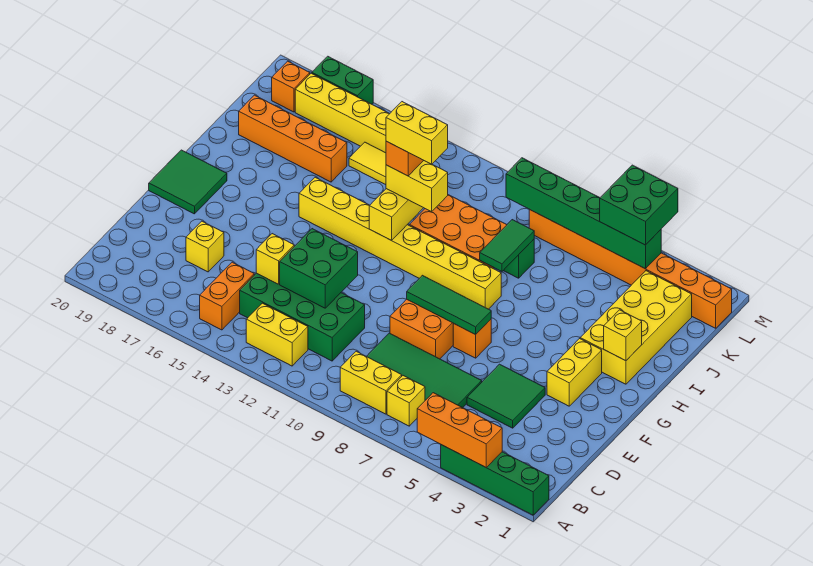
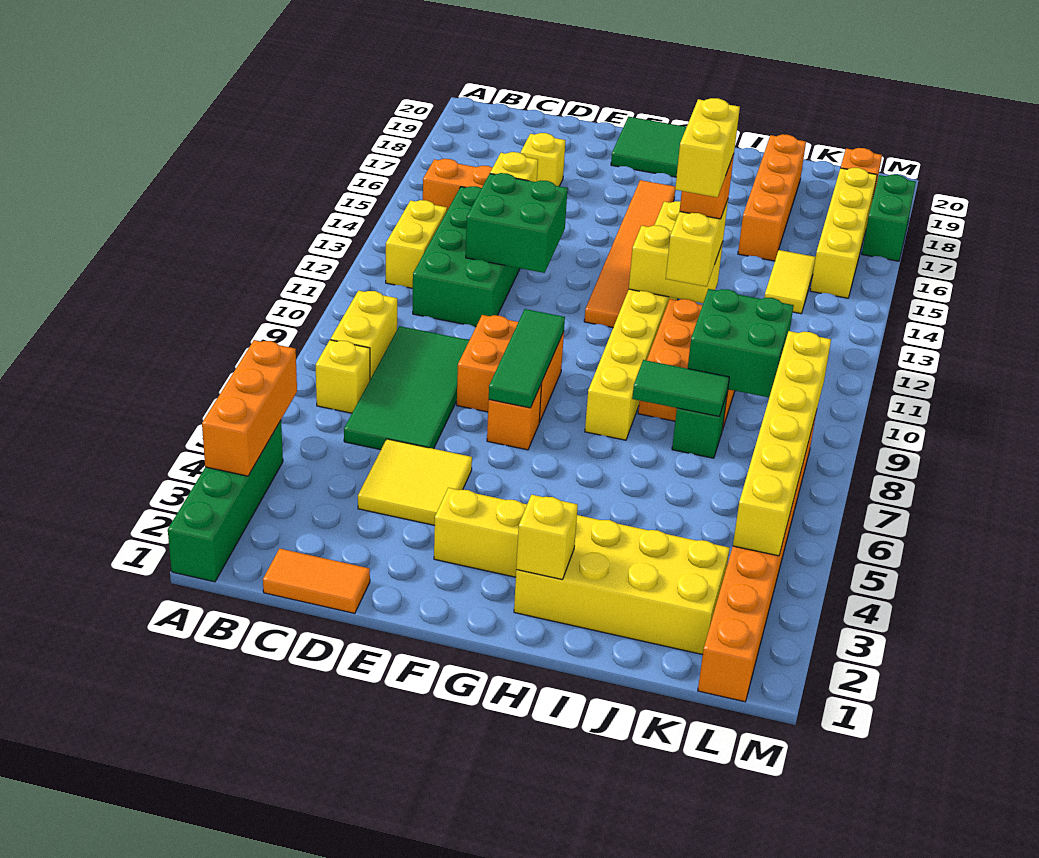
none -> orange tile C1:D1 level 1
green tile D4:E5 level 1 -> yellow tile D4:E5 level 1
none -> orange tile G12:G17 level 1
green brick L4:L9 level 2 -> yellow brick L4:L9 level 2
green brick L4:M5 level 3 -> green brick J9:K10 level 2

